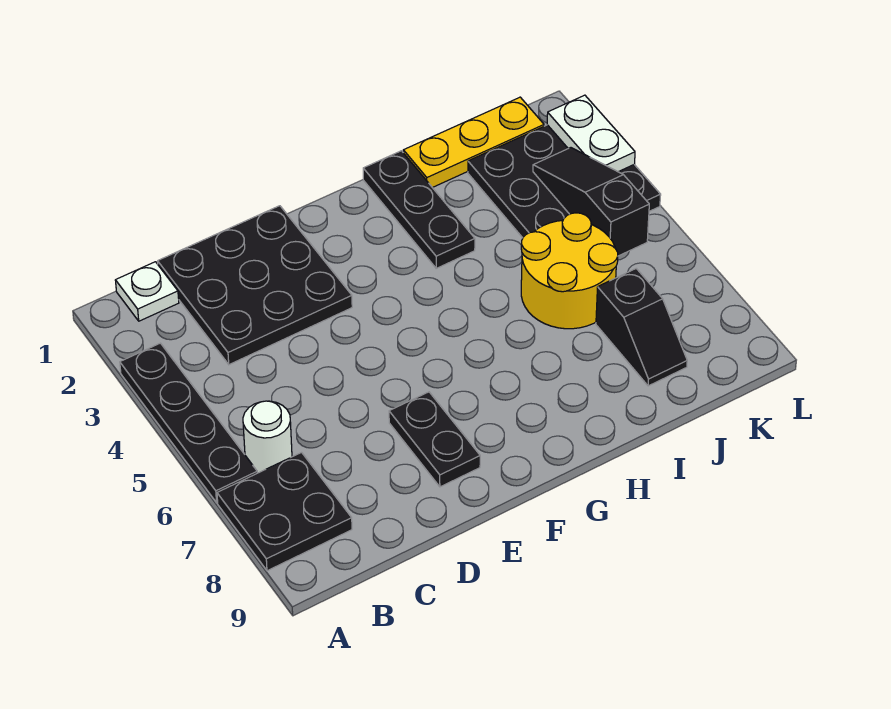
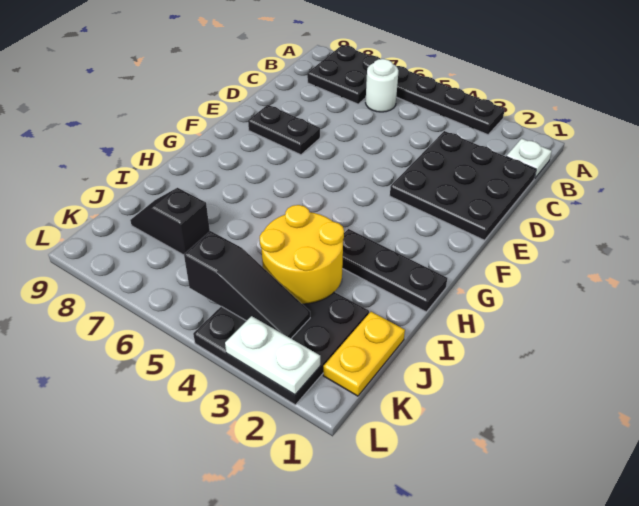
yellow plate I1:K1 level 1 -> yellow plate J1:K1 level 1
yellow round brick I5:J6 level 1 -> yellow round brick I3:J4 level 2

